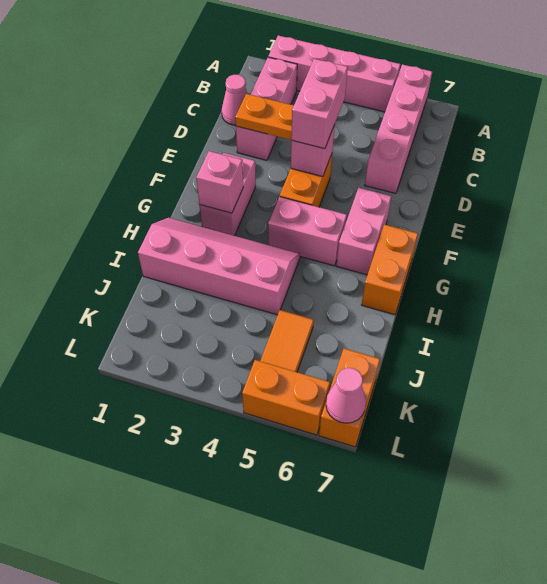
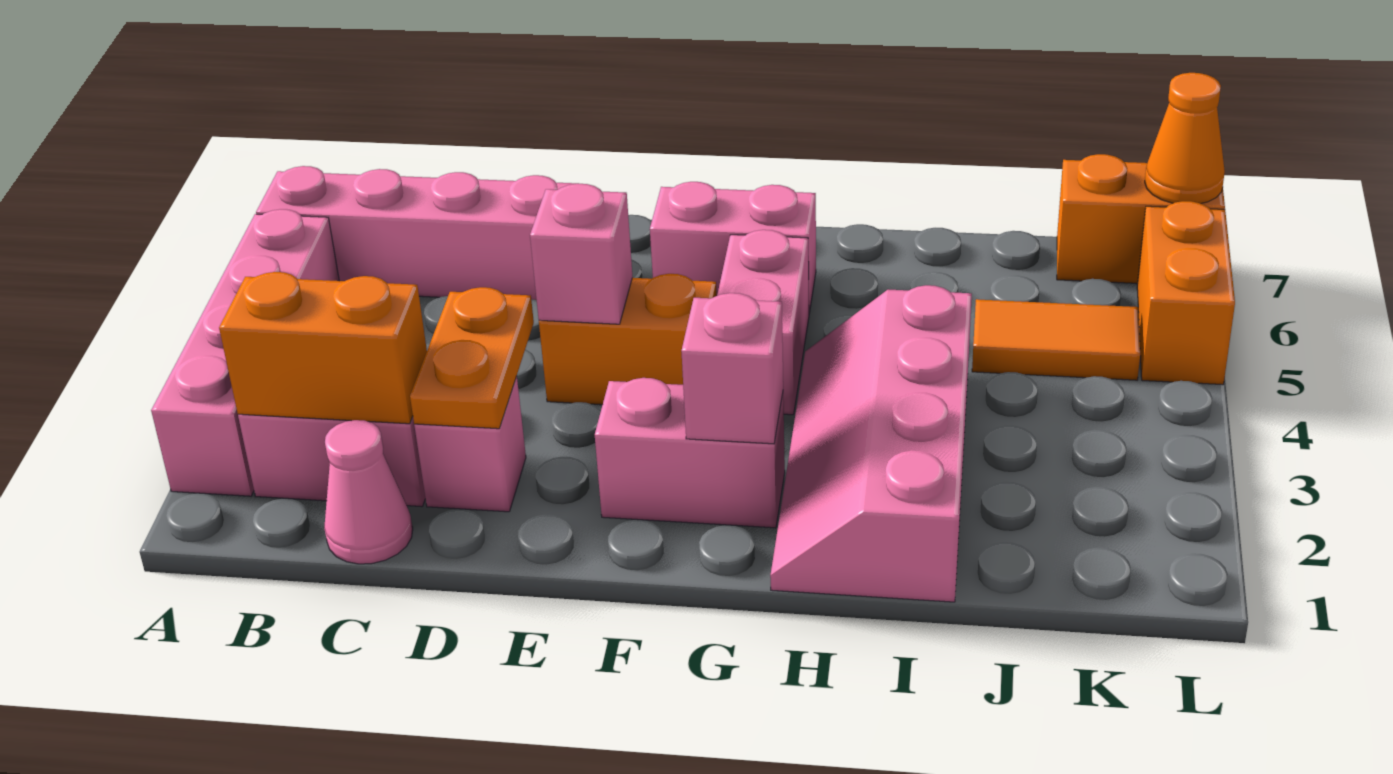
pink brick D4:E4 level 3 -> none
orange brick G7:H7 level 1 -> orange brick B2:C2 level 2
pink cone L7 level 2 -> orange cone L7 level 2

